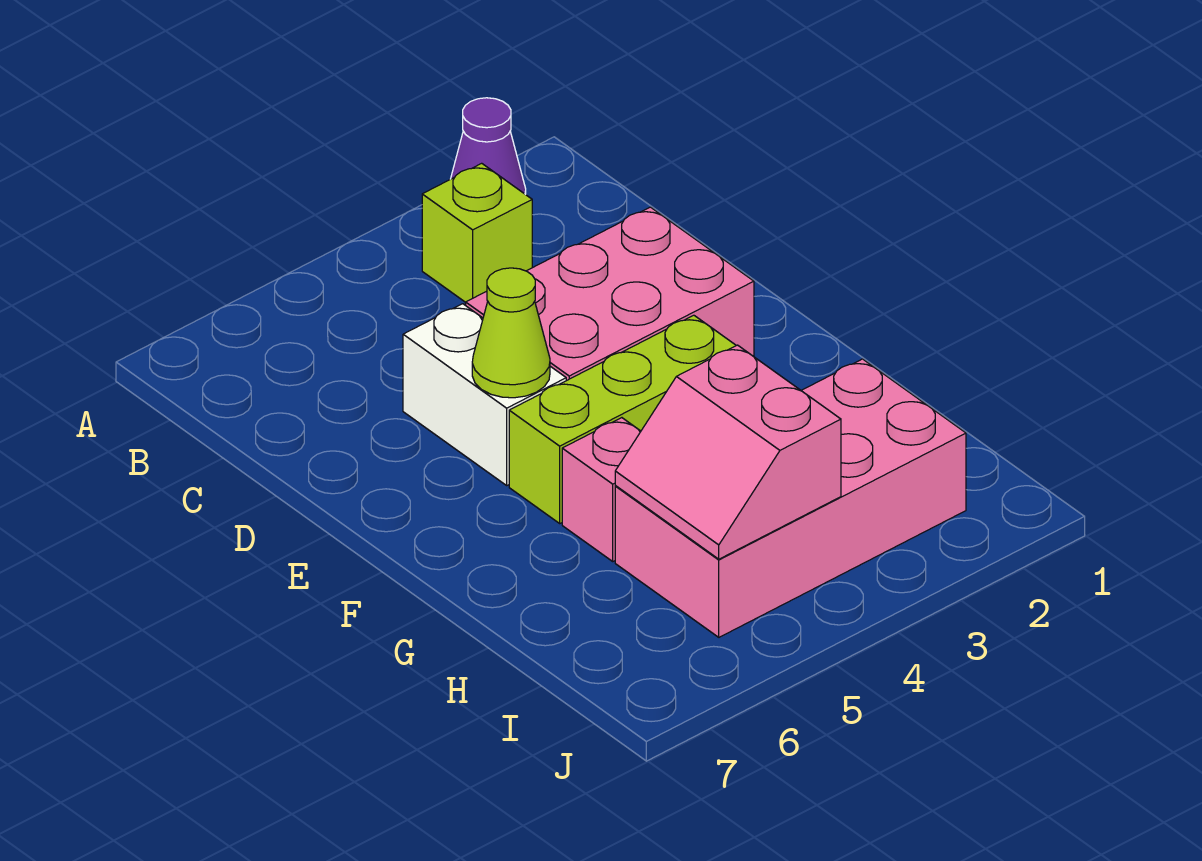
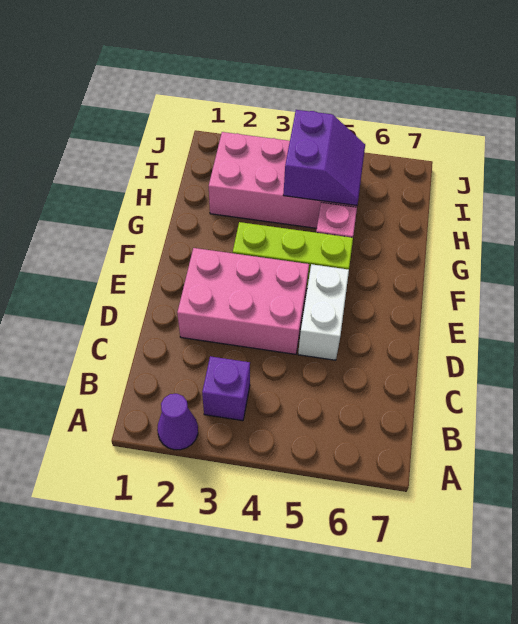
lime brick B3 level 1 -> purple brick B3 level 1
lime cone E5 level 2 -> none
pink slope H4:I5 level 2 top 4 -> purple slope H4:I5 level 2 top 4

